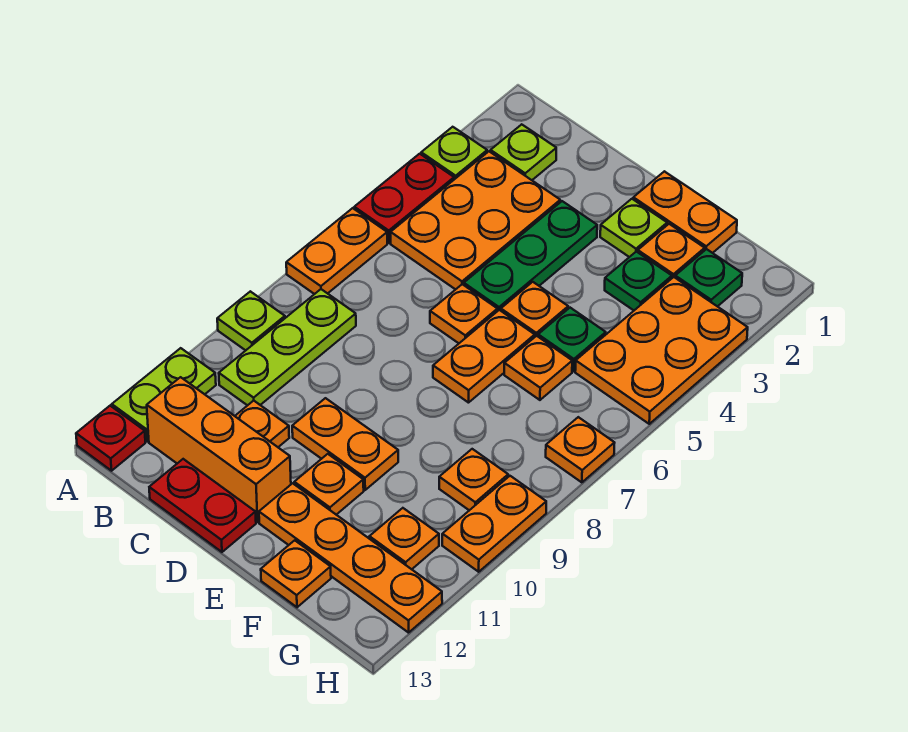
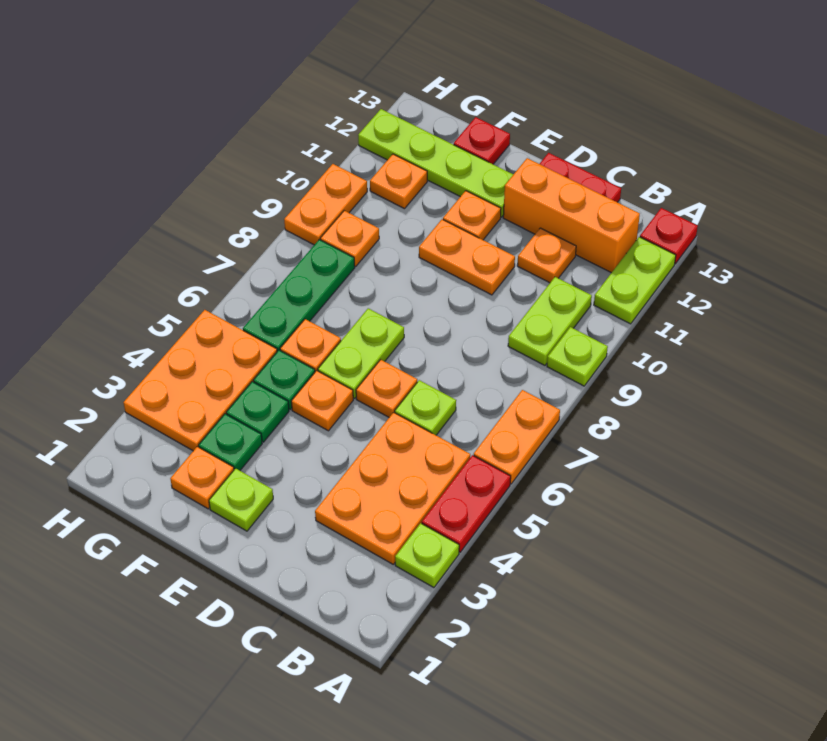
lime plate B2 level 1 -> lime plate C6 level 1
lime plate B8:B10 level 1 -> lime plate B9:B10 level 1
green plate D3:D5 level 1 -> green plate G6:G8 level 1
orange plate E1:F1 level 1 -> none
orange plate E6:E7 level 1 -> lime plate E6:E7 level 1
orange plate E12:H12 level 1 -> lime plate E12:H12 level 1
orange plate F13 level 1 -> red plate F13 level 1
green plate G2 level 1 -> green plate F4 level 1
orange plate H7 level 1 -> none

